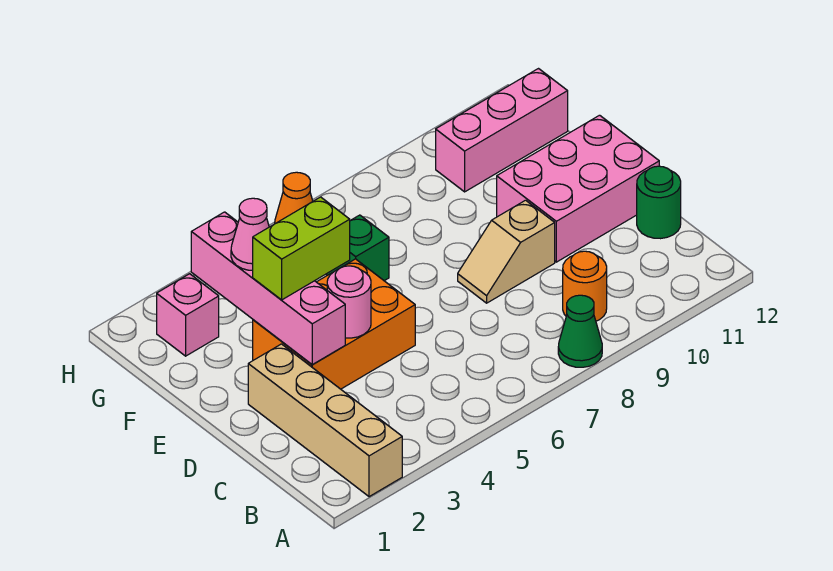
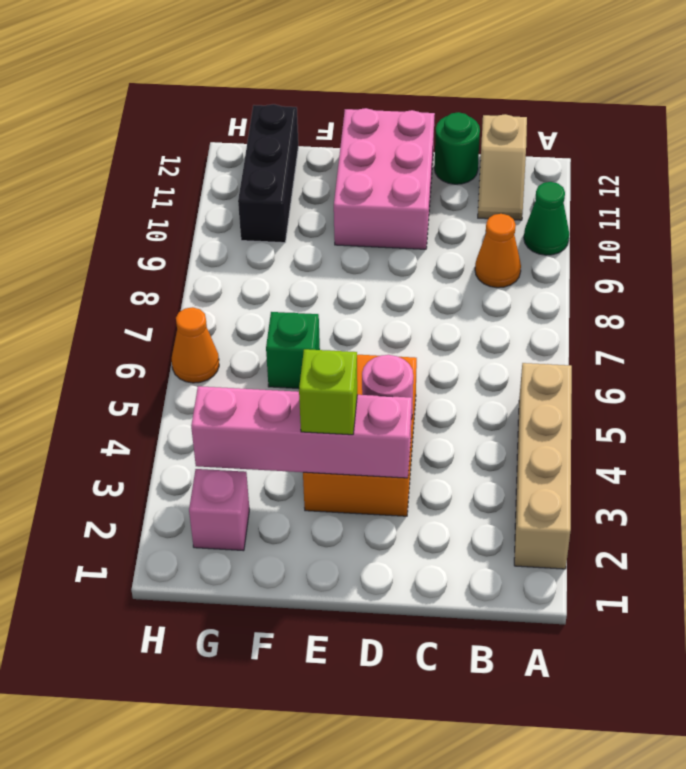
tan brick A2:D2 level 1 -> tan brick A2:A5 level 1
green cone A8 level 1 -> green cone A10 level 1
orange round brick B9 level 1 -> orange cone B9 level 1
tan slope D8:D9 level 1 top 9 -> tan slope B11:B12 level 1 top 12
lime brick E3:E4 level 3 -> lime brick E3 level 3
pink cone F3 level 3 -> none
pink brick G10:G12 level 1 -> black brick G10:G12 level 1

